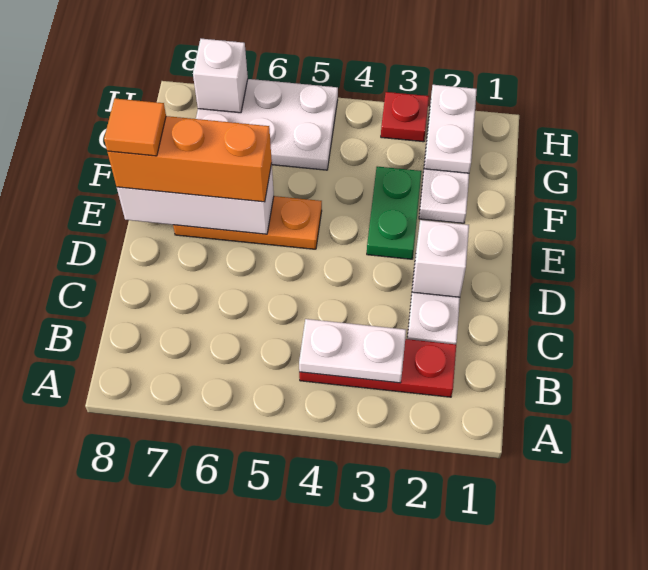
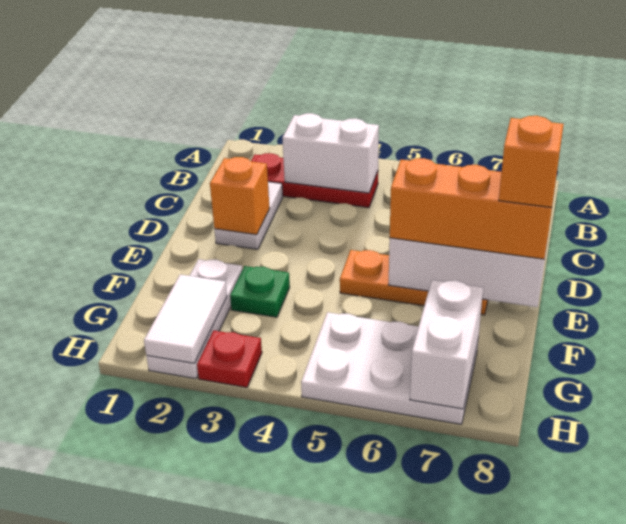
white plate B3:B4 level 2 -> white brick B3:B4 level 2
white brick D2 level 2 -> orange brick D2 level 2
green plate E3:F3 level 1 -> green plate F3 level 1
orange tile E8 level 4 -> orange brick E8 level 4
white plate G2:H2 level 2 -> white tile G2:H2 level 2
white brick H7 level 2 -> white brick G7:H7 level 2

